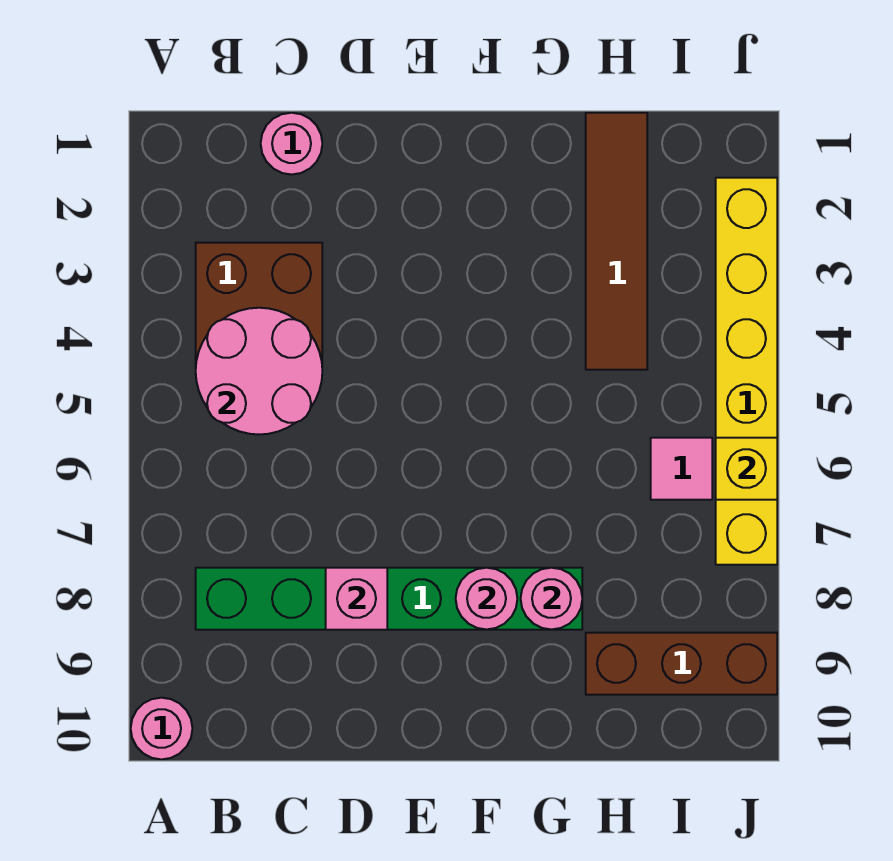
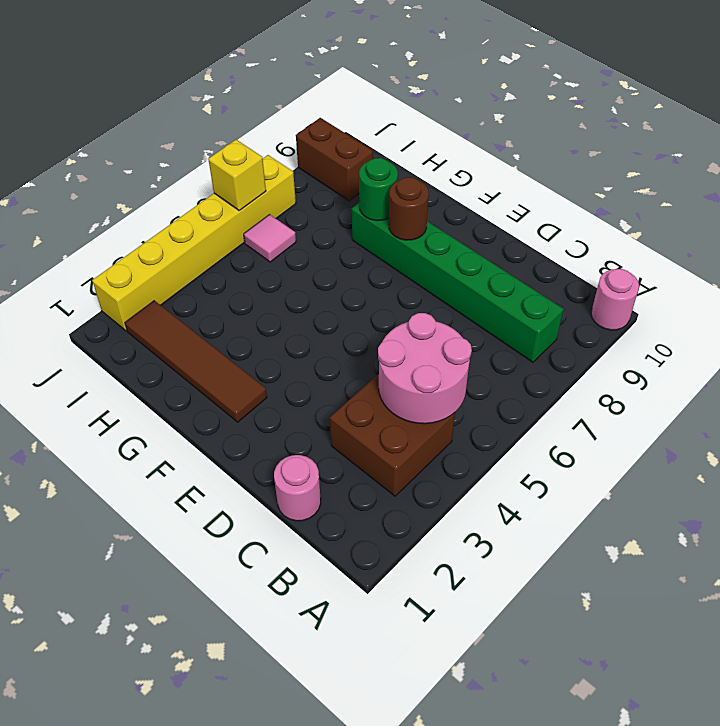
pink brick D8 level 2 -> none
pink round brick F8 level 2 -> brown round brick F8 level 2
pink round brick G8 level 2 -> green round brick G8 level 2
brown tile H1:H4 level 1 -> brown tile F2:I2 level 1
brown brick H9:J9 level 1 -> brown brick I9:J9 level 1

